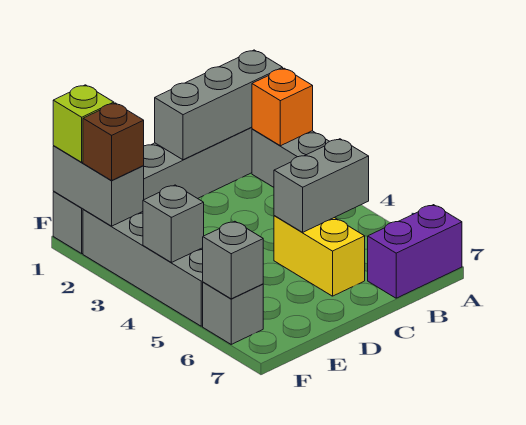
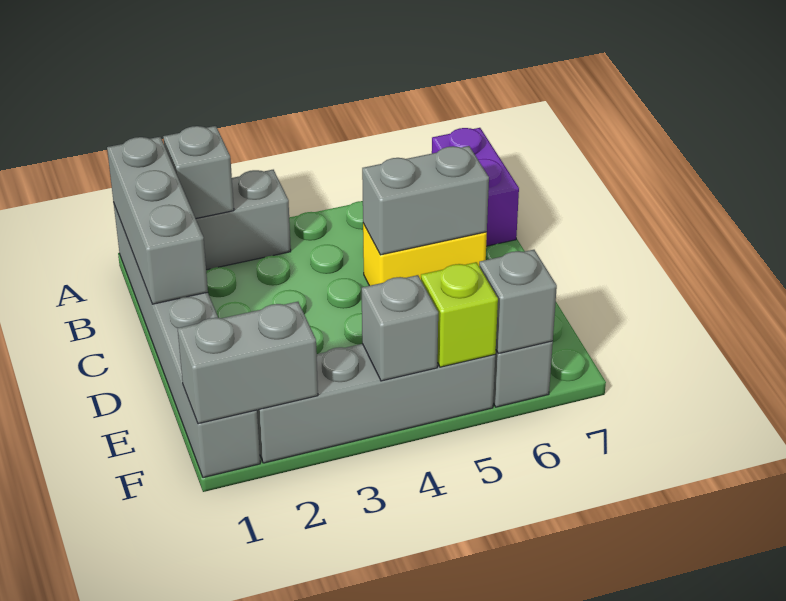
orange brick A2 level 2 -> grey brick A2 level 2
grey brick B5:C5 level 2 -> grey brick C5:C6 level 2
lime brick F1 level 3 -> lime brick F5 level 2
brown brick F2 level 3 -> none

